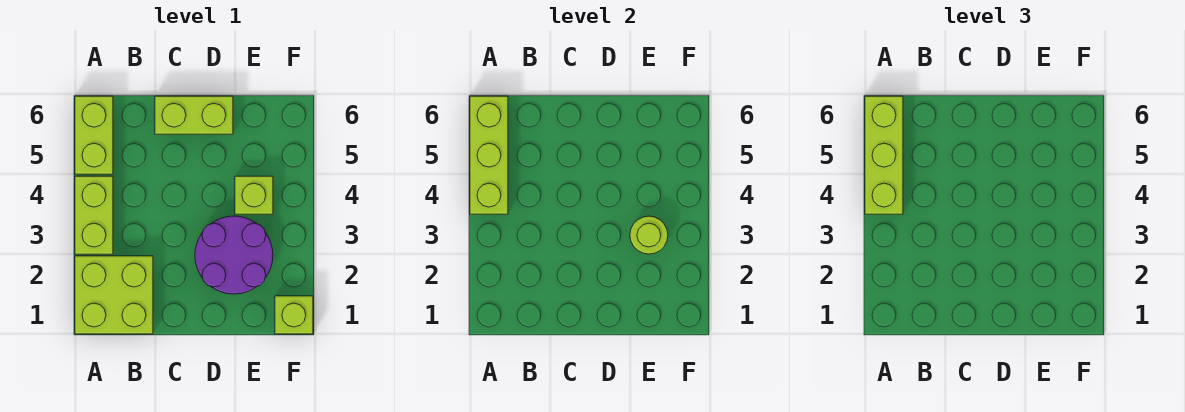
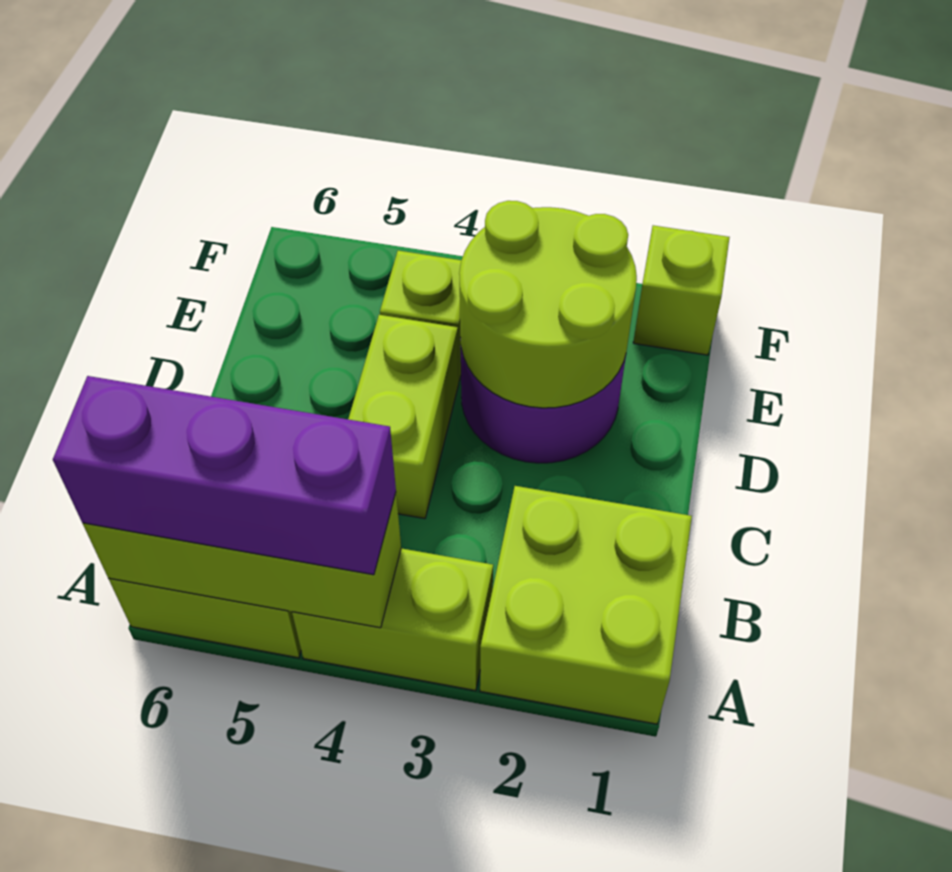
lime brick A4:A6 level 3 -> purple brick A4:A6 level 3
lime brick C6:D6 level 1 -> lime brick C4:D4 level 1
lime round brick E3 level 2 -> lime round brick D2:E3 level 2

